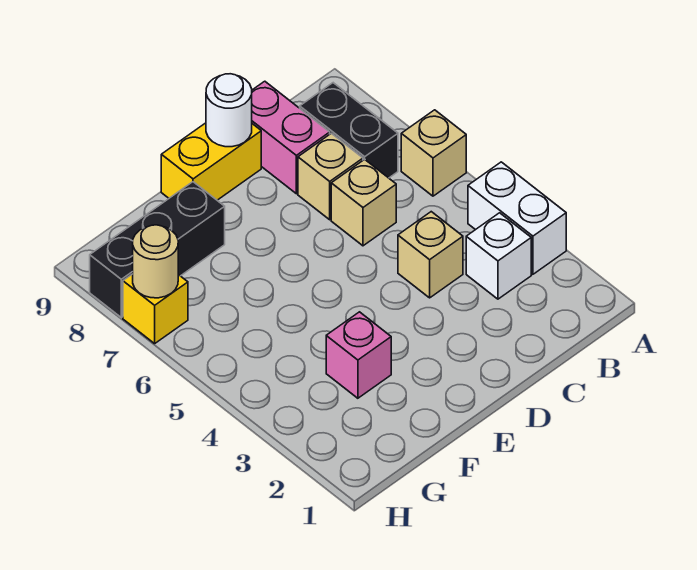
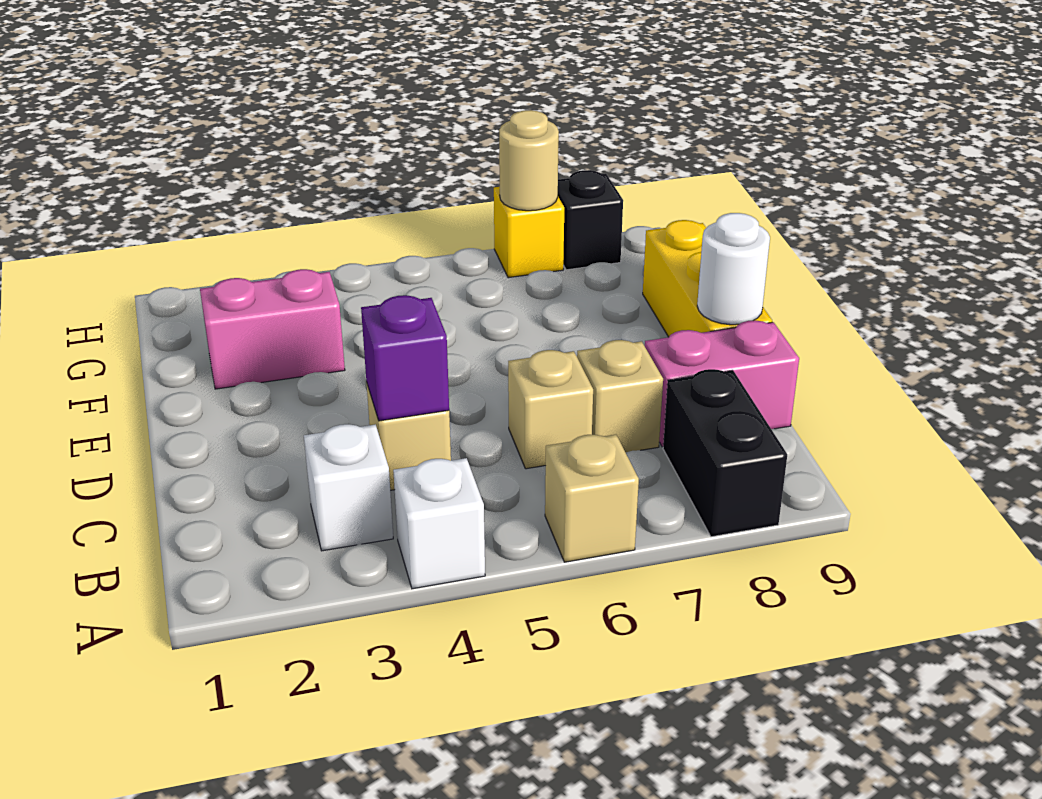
white brick A3:A4 level 1 -> white brick A4 level 1
black brick B7:B8 level 1 -> black brick A8:B8 level 1
none -> purple brick C4 level 2
yellow brick D9:E9 level 1 -> yellow brick D9:F9 level 1
pink brick F3 level 1 -> pink brick F2:F3 level 1
black brick F8:H8 level 1 -> black brick H8 level 1

